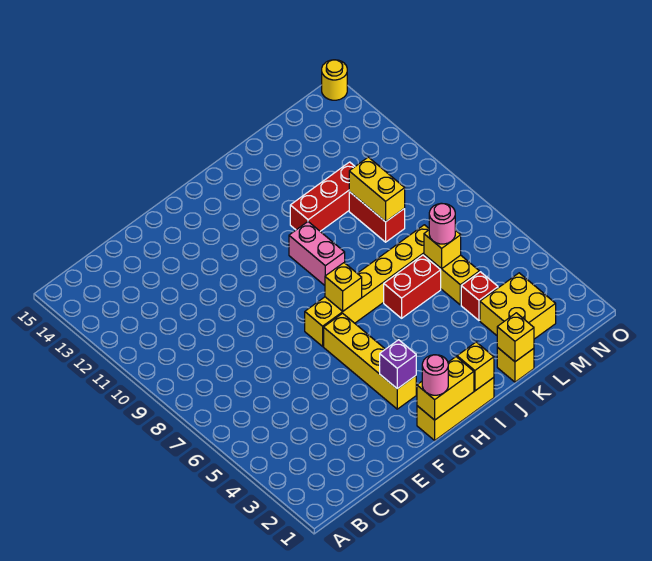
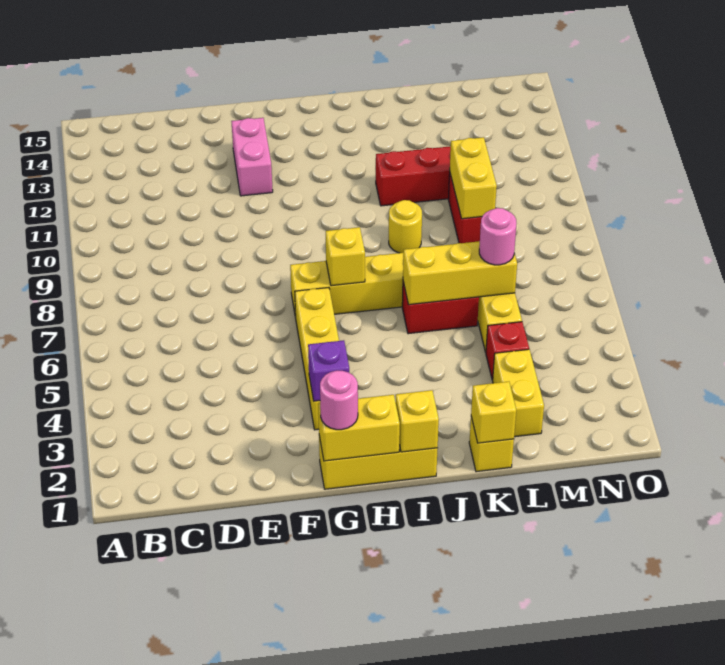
pink brick I9:I10 level 1 -> pink brick F12:F13 level 1
yellow brick L2:M3 level 1 -> yellow brick L2:L3 level 1
yellow brick L6 level 2 -> yellow brick J6:L6 level 2
yellow round brick O15 level 1 -> yellow round brick J9 level 1

